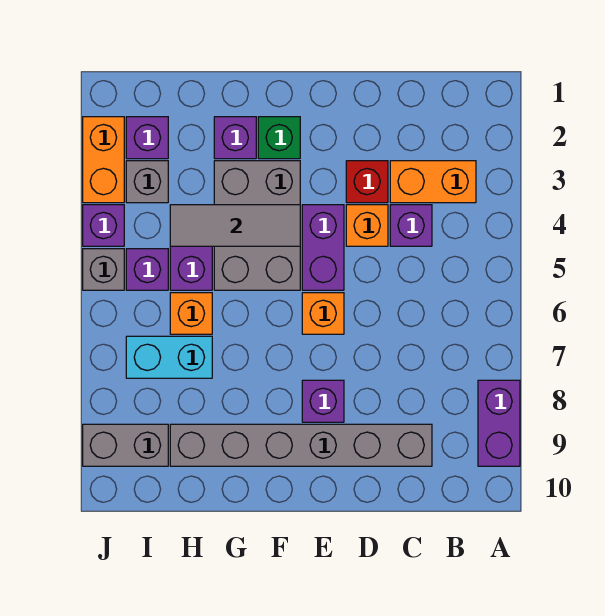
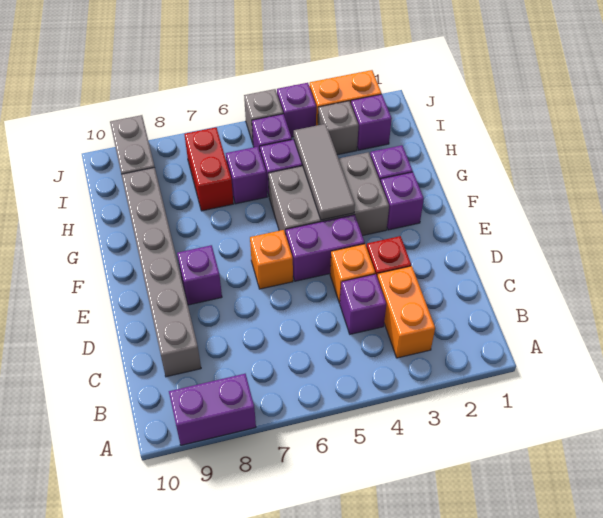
green brick F2 level 1 -> purple brick F2 level 1
orange brick H6 level 1 -> purple brick H6 level 1
cyan brick H7:I7 level 1 -> red brick H7:I7 level 1

